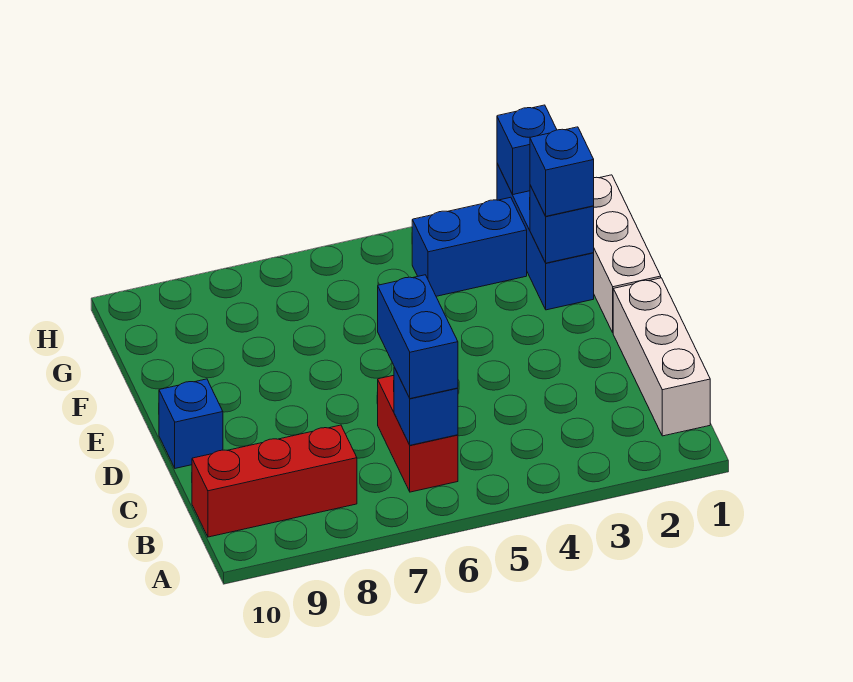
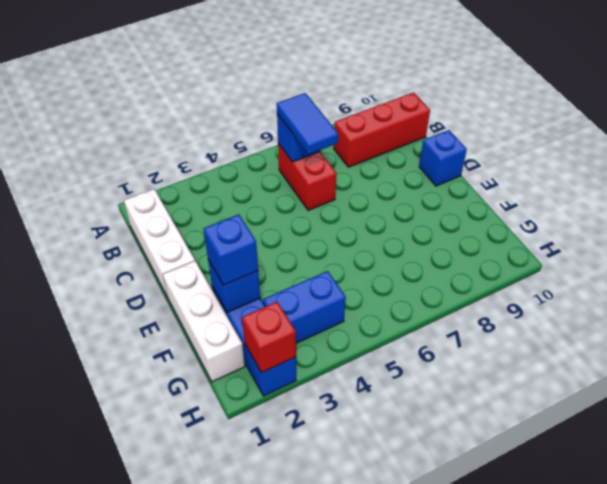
blue brick B6:C6 level 3 -> blue tile B6:C6 level 3
blue brick H2 level 2 -> red brick H2 level 2

